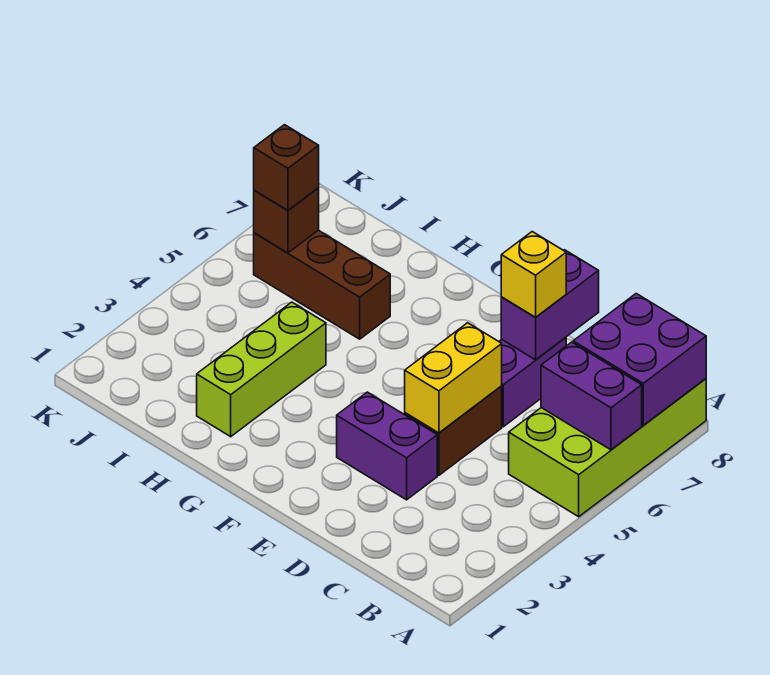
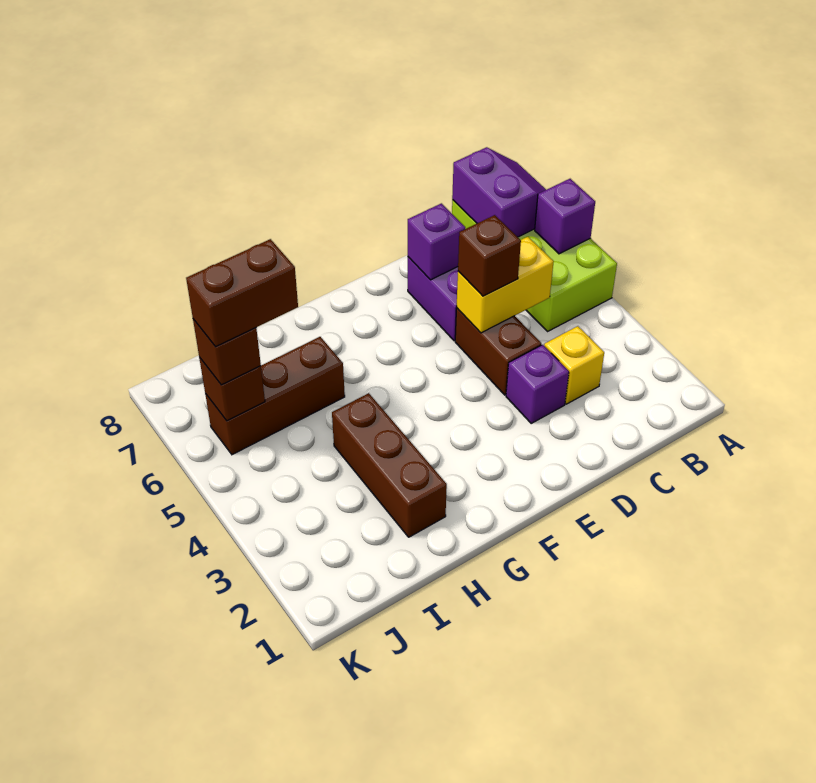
purple brick A6:B6 level 2 -> purple brick A6 level 2
purple brick A7:B8 level 2 -> purple slope A7:B8 level 2 top B
purple brick D3:E3 level 1 -> purple brick D3 level 1
yellow brick D4:D5 level 2 -> yellow brick C5:D5 level 2
none -> brown brick D5 level 3
purple brick D7:D8 level 2 -> purple brick D7 level 2
yellow brick D7 level 3 -> yellow brick C3 level 1
lime brick H2:H4 level 1 -> brown brick H2:H4 level 1
none -> brown brick I6:J6 level 4

